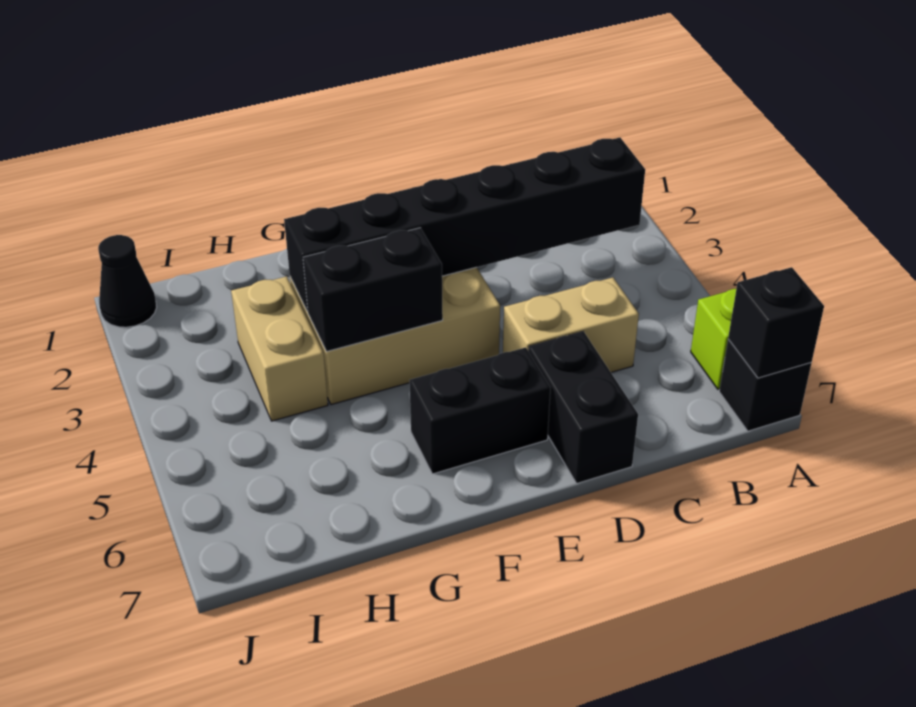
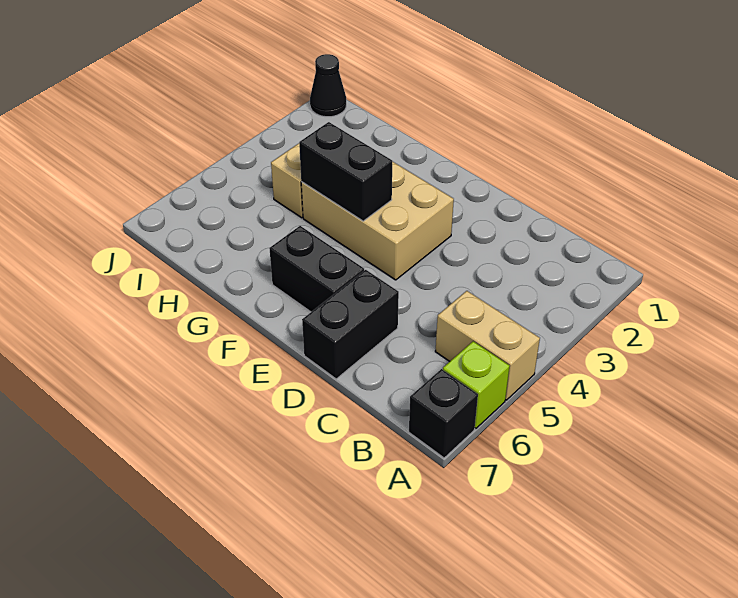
black brick A7 level 2 -> none
black brick B3:G3 level 2 -> none
tan brick C5:D5 level 1 -> tan brick A5:B5 level 1

